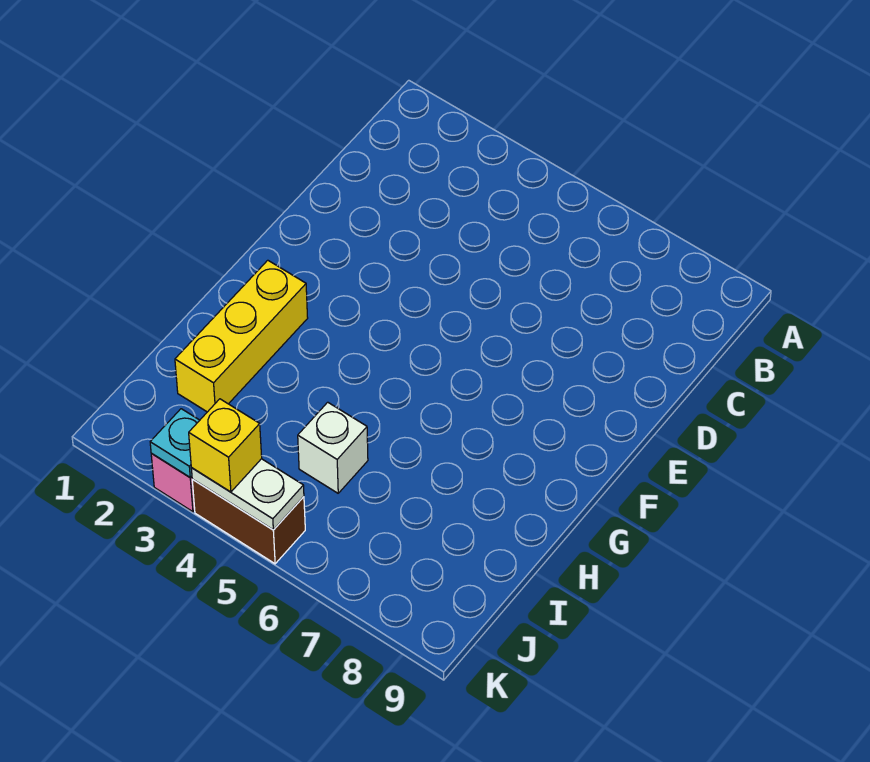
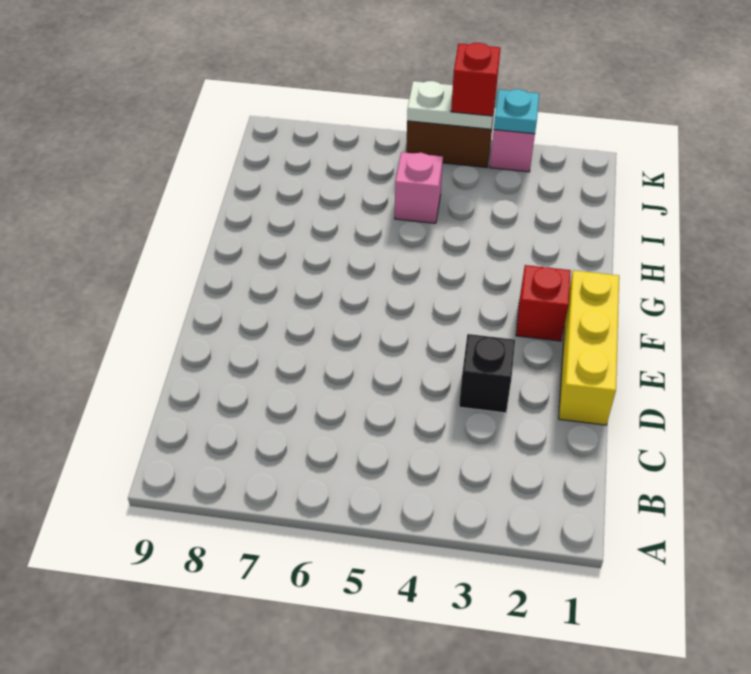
none -> black brick D3 level 1
none -> red brick F2 level 1
yellow brick G2:I2 level 1 -> yellow brick D1:F1 level 1
white brick I5 level 1 -> pink brick I5 level 1
yellow brick K4 level 3 -> red brick K4 level 3

